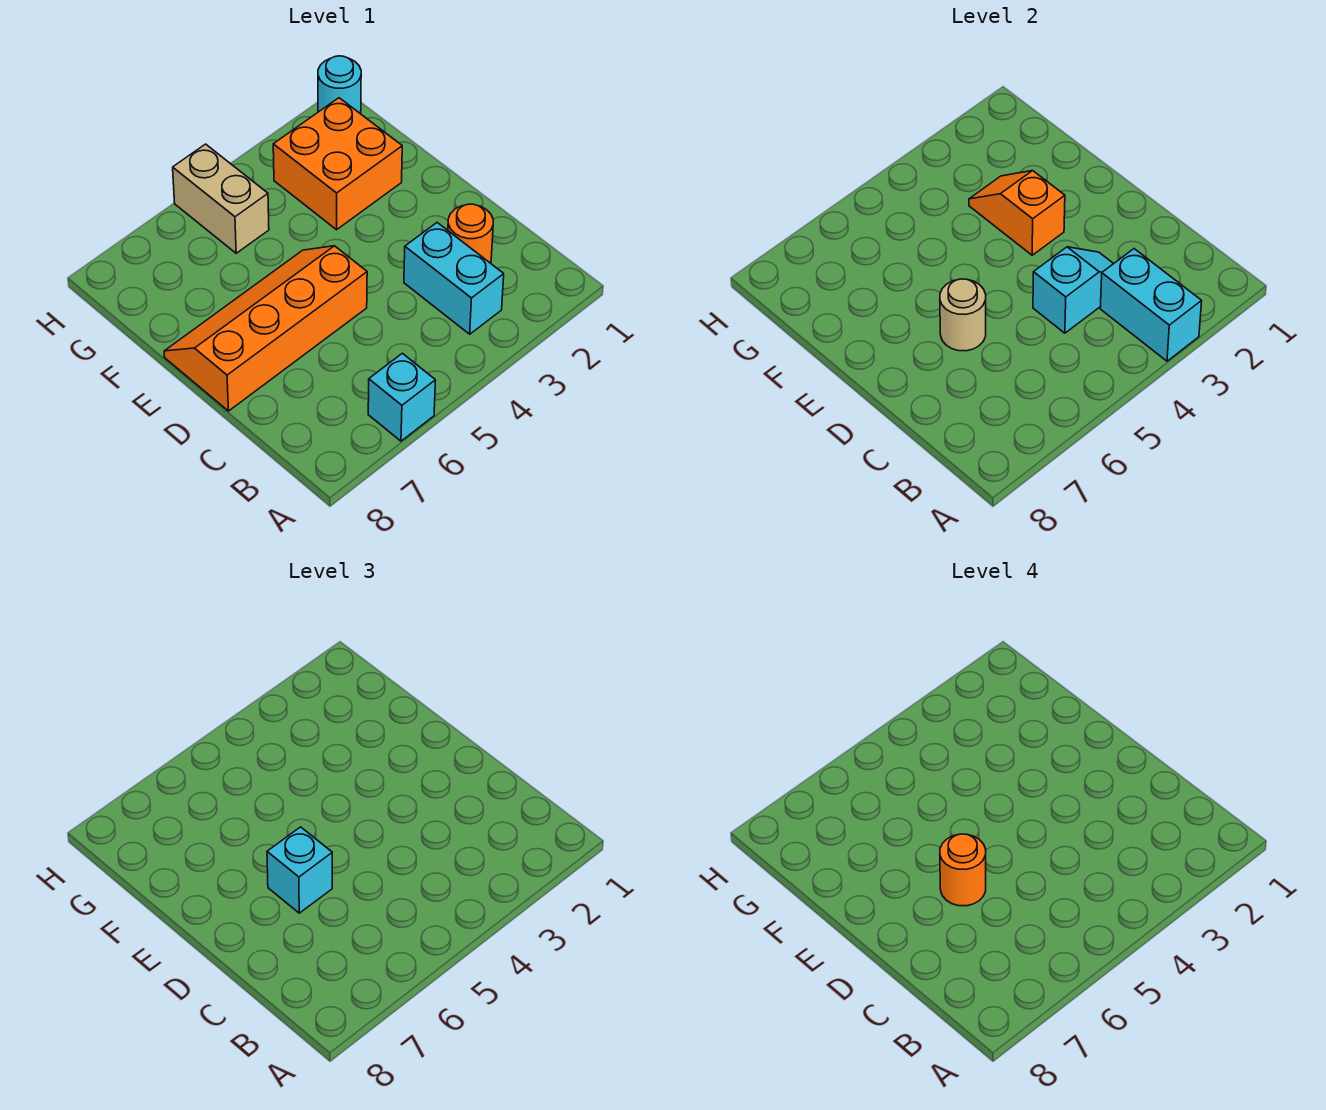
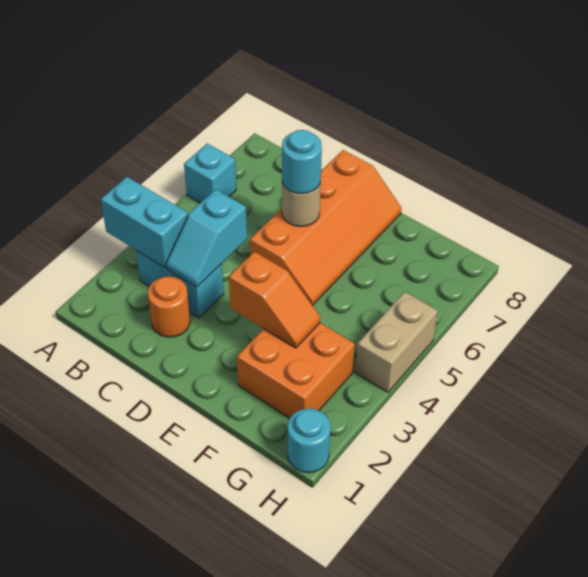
cyan brick D6 level 3 -> cyan round brick D6 level 3
orange round brick D6 level 4 -> none
tan brick G5:H5 level 1 -> tan brick H4:H5 level 1

